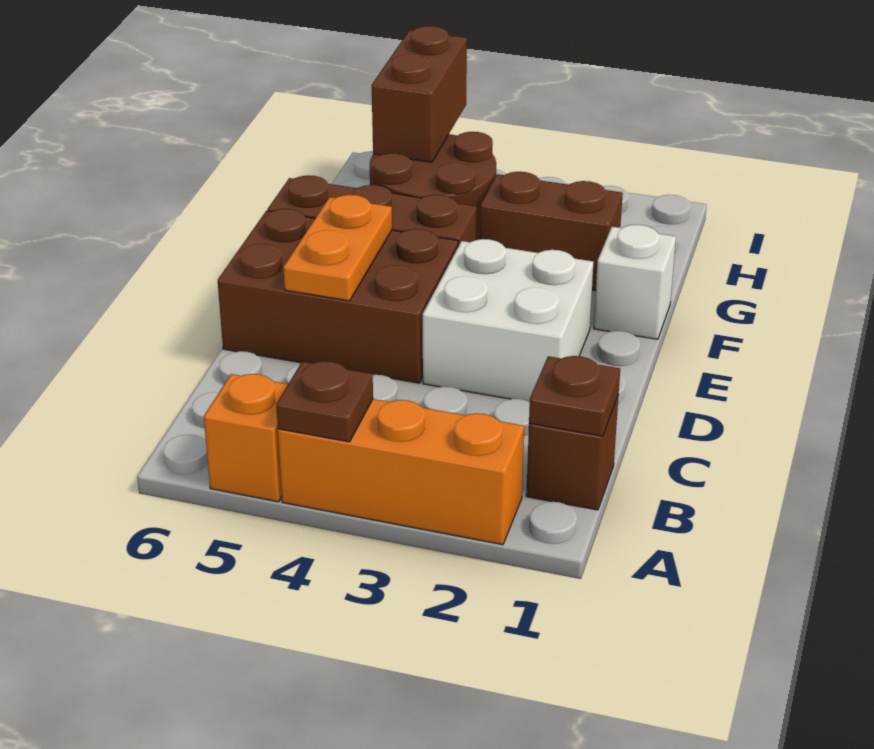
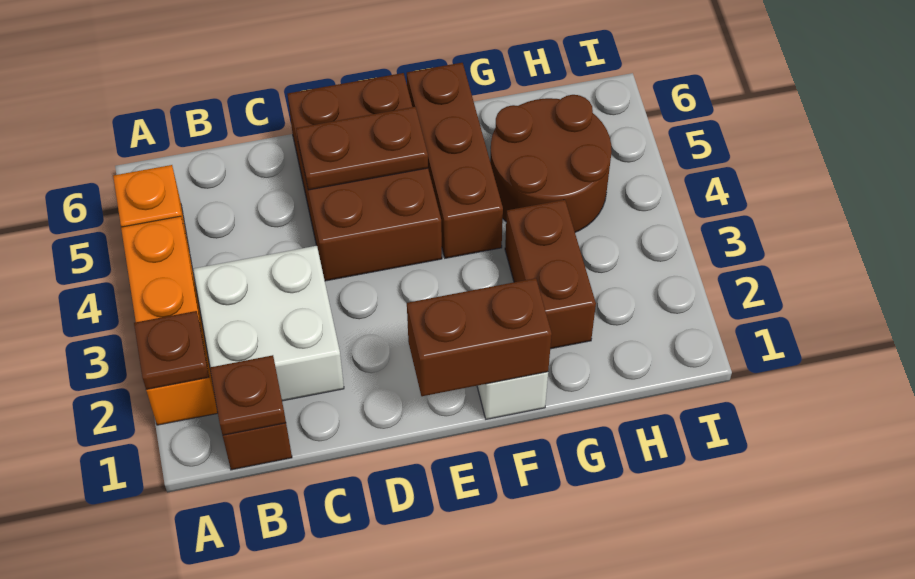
brown plate A4 level 2 -> brown plate A2 level 2
white brick D2:E3 level 1 -> white brick B2:C3 level 1
orange plate D5:E5 level 2 -> brown plate D5:E5 level 2
brown brick H5:I5 level 2 -> brown brick E1:F1 level 2

